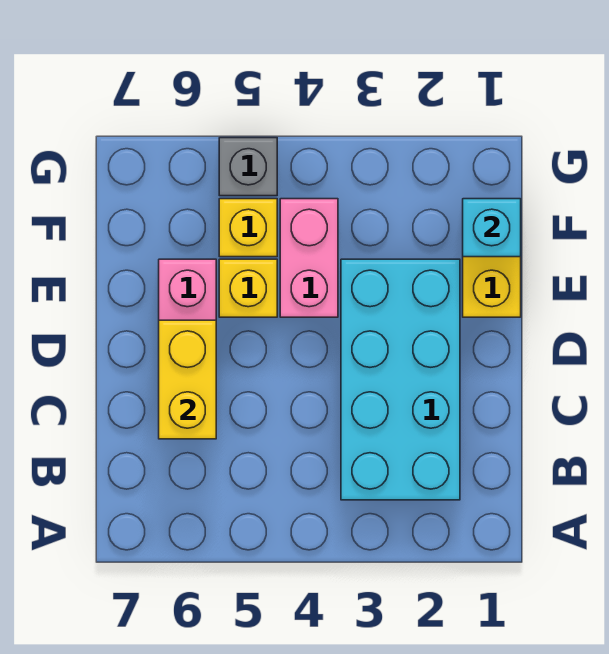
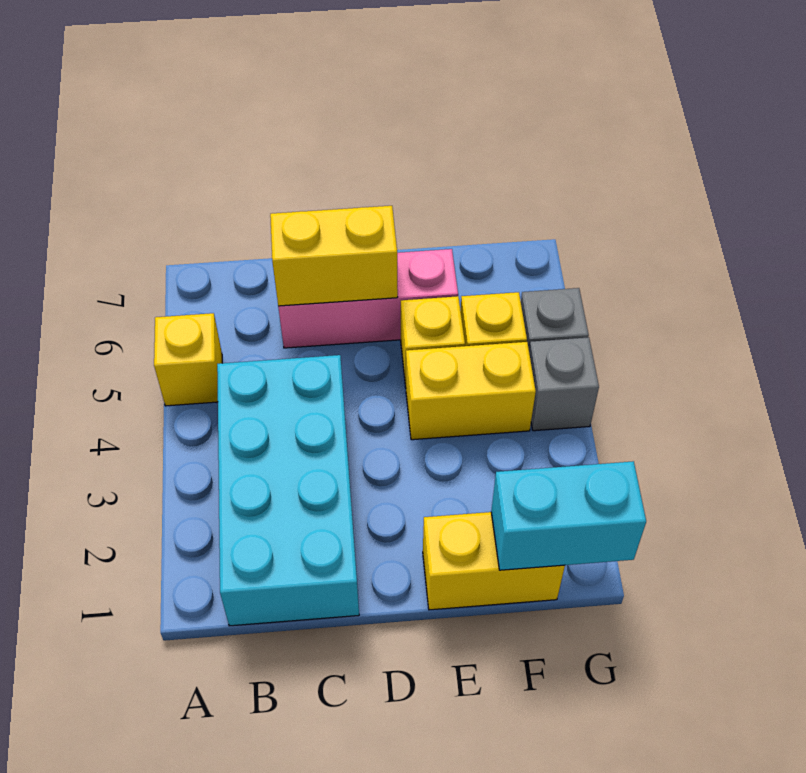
none -> yellow brick A5 level 1
cyan brick B2:E3 level 1 -> cyan brick B1:C4 level 1
pink brick E4:F4 level 1 -> yellow brick E4:F4 level 1
cyan brick F1 level 2 -> cyan brick F1:G1 level 2
none -> grey brick G4 level 1

